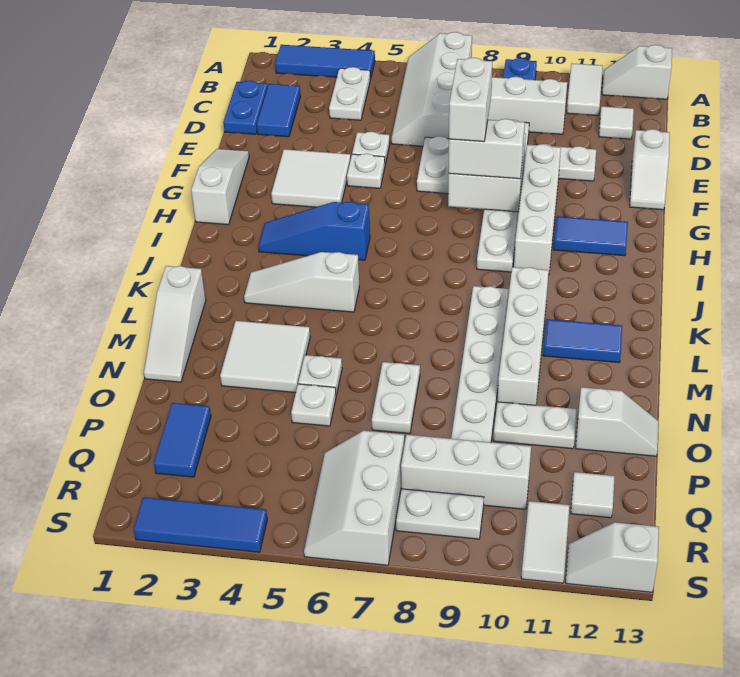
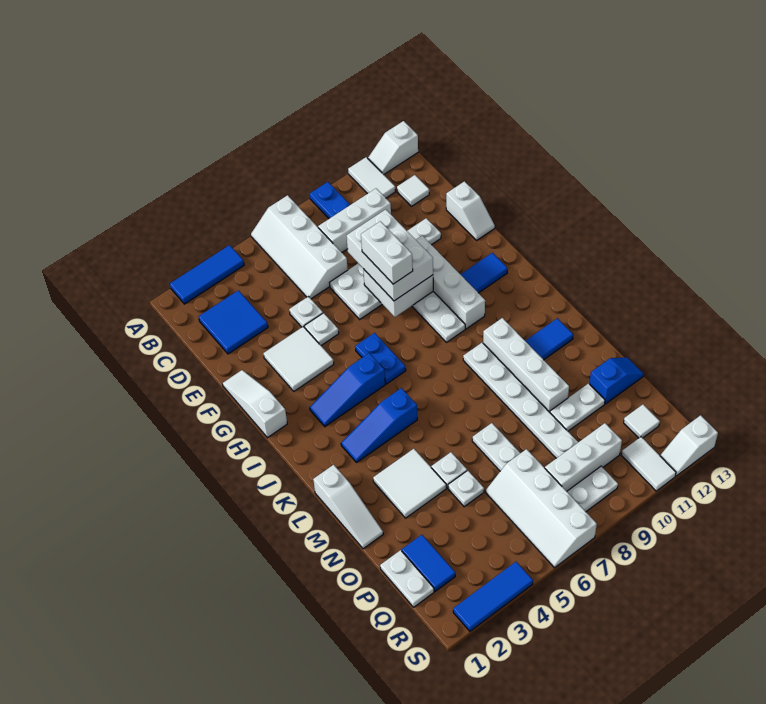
white plate B4:C4 level 1 -> white plate P1:Q1 level 1
blue plate C1:D1 level 1 -> blue plate H6:I6 level 1
blue tile C2:D2 level 1 -> blue tile C2:D3 level 1
white brick G8:G9 level 3 -> white brick E8:G9 level 3
white slope K3:K5 level 1 top 5 -> blue slope K3:K5 level 1 top 5
white slope O12:O13 level 1 top 12 -> blue slope O12:O13 level 1 top 12
white slope Q6:S7 level 1 top 7 -> white slope P6:S7 level 1 top 7

